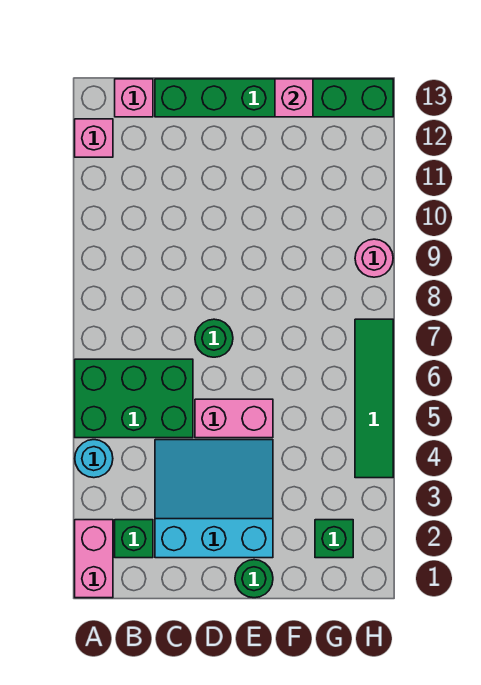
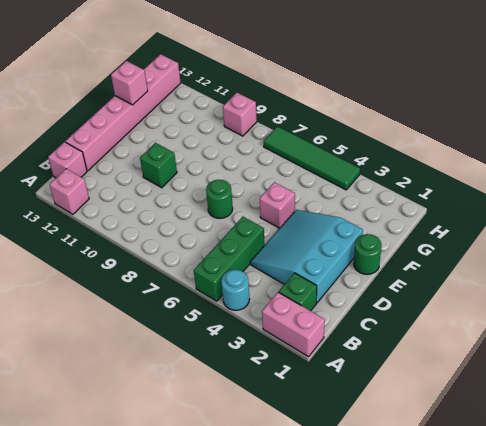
green brick A5:C6 level 1 -> green brick A5:C5 level 1
green brick C13:H13 level 1 -> pink brick C13:H13 level 1
pink brick D5:E5 level 1 -> pink brick E5 level 1
green brick G2 level 1 -> green brick D10 level 1
pink round brick H9 level 1 -> pink brick H9 level 1

